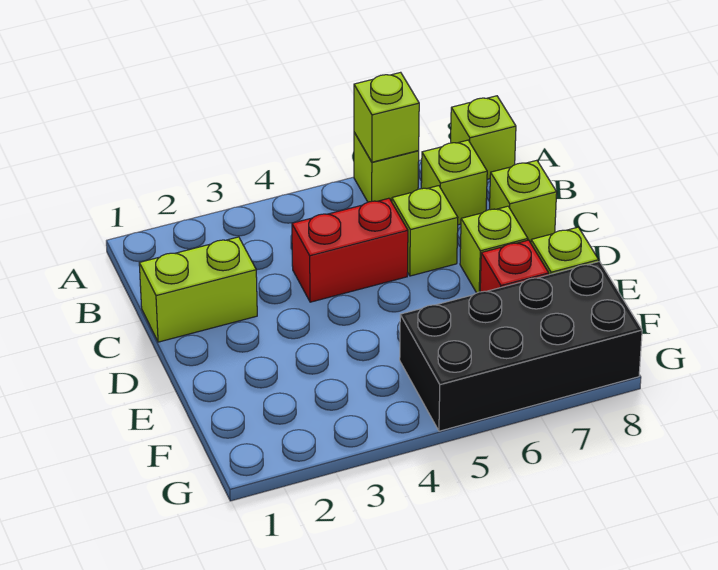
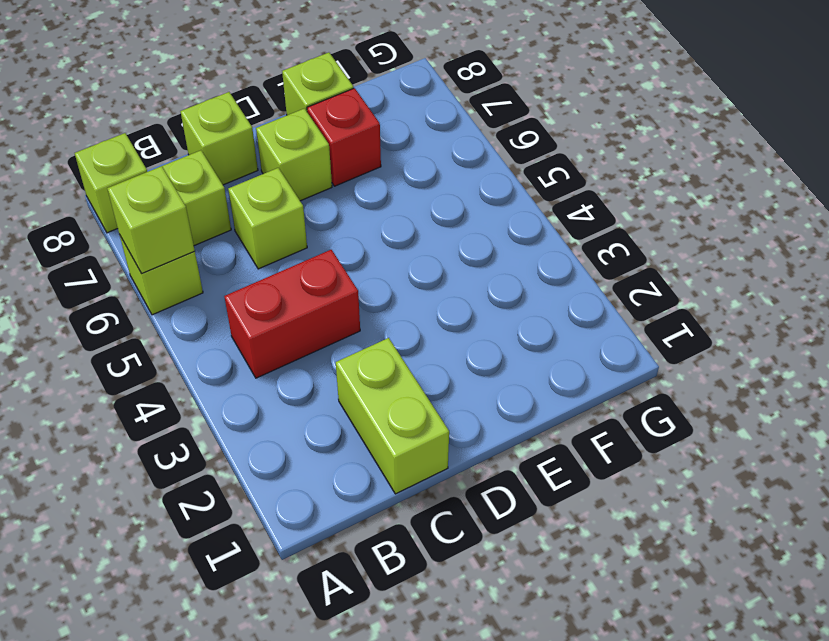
red brick C4:C5 level 1 -> red brick B4:C4 level 1
black brick F5:G8 level 1 -> none

